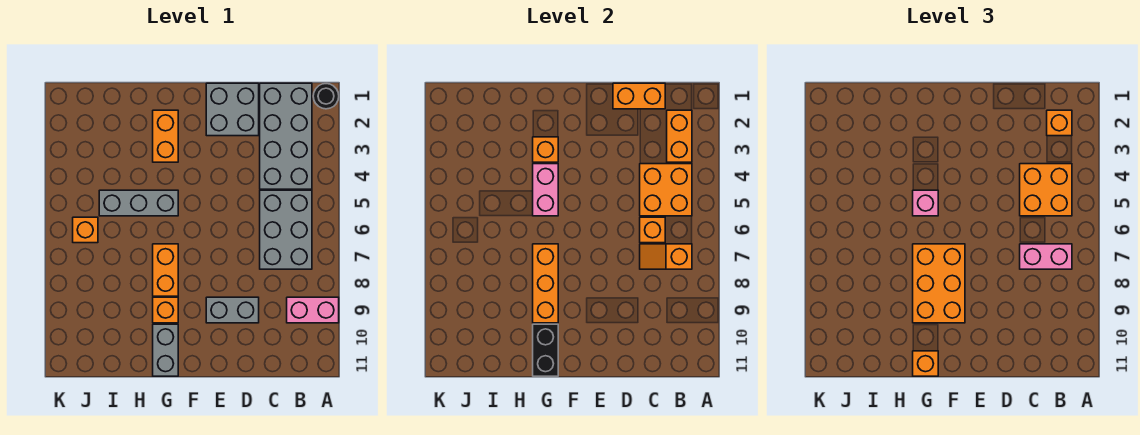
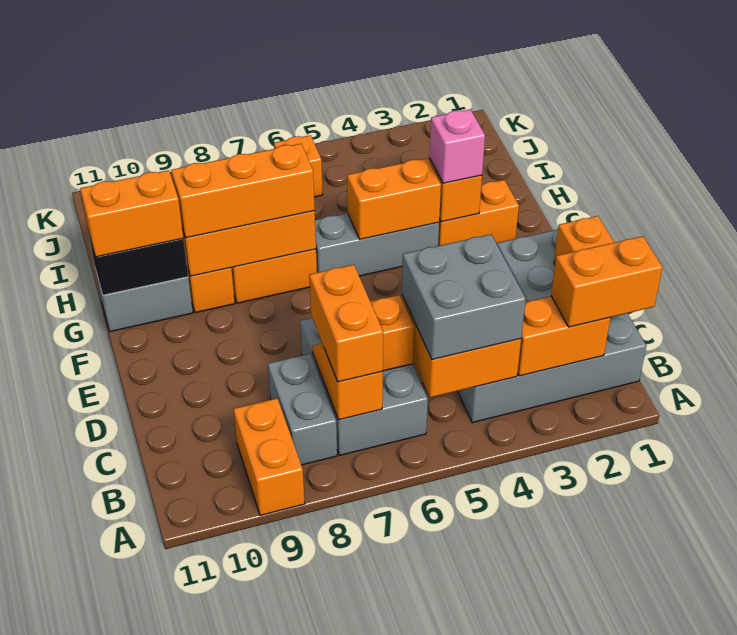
black round brick A1 level 1 -> none
pink brick A9:B9 level 1 -> orange brick A9:B9 level 1
orange brick B2 level 3 -> orange brick B1:B2 level 3
orange brick B4:C5 level 3 -> grey brick B4:C5 level 3
grey brick B5:C7 level 1 -> grey brick B6:D7 level 1
pink brick B7:C7 level 3 -> orange brick B7:C7 level 3
grey brick D9:E9 level 1 -> grey brick B8:C8 level 1
orange brick F7:G9 level 3 -> orange brick G7:G9 level 3
pink brick G4:G5 level 2 -> orange brick G4:G5 level 2
grey brick G5:I5 level 1 -> grey brick G4:G6 level 1
pink brick G5 level 3 -> pink brick G3 level 3
orange brick G11 level 3 -> orange brick G10:G11 level 3

